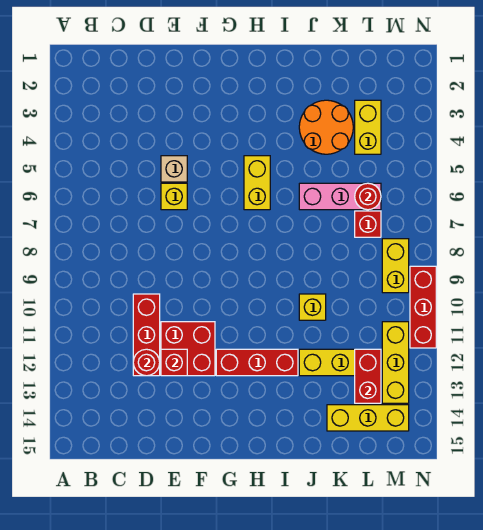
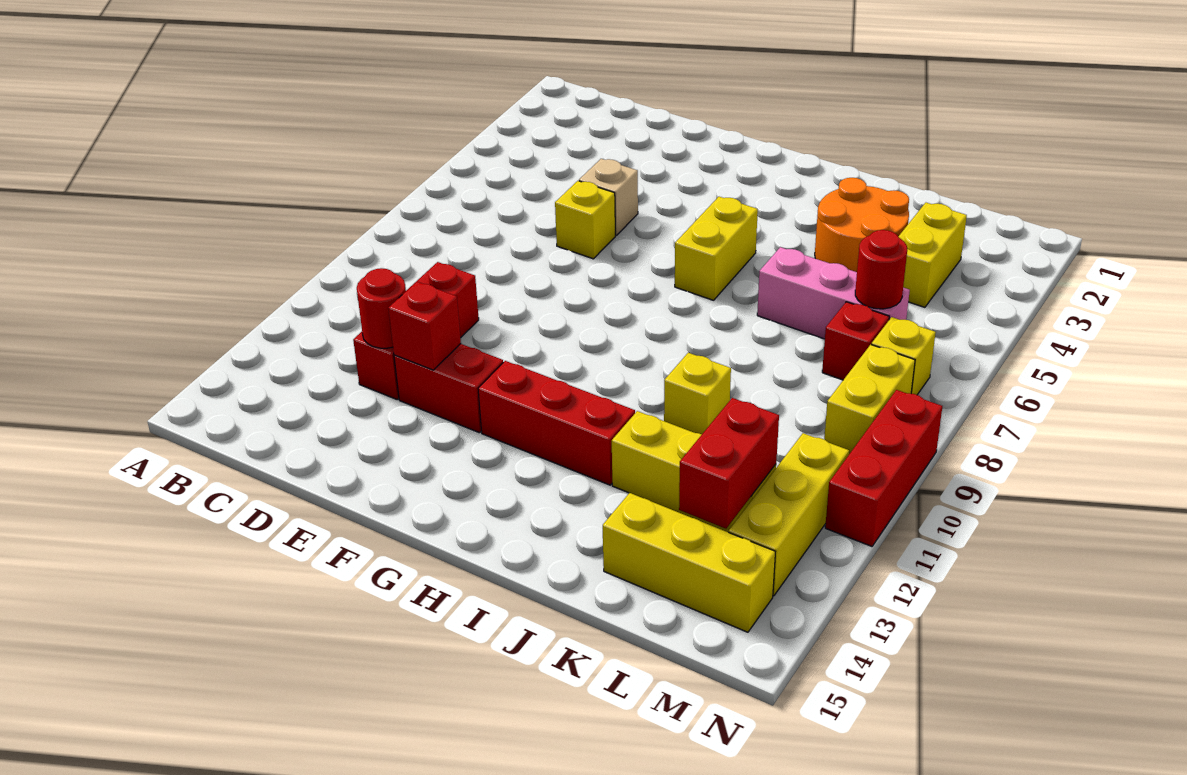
red brick E11:F12 level 1 -> red brick E12:F12 level 1
none -> yellow brick M7 level 1

